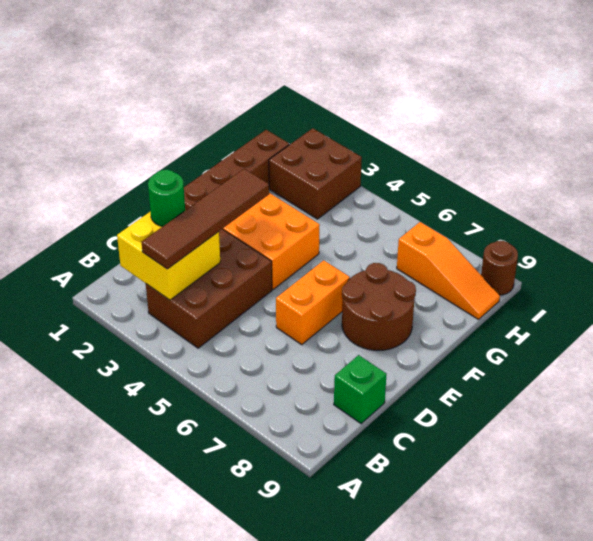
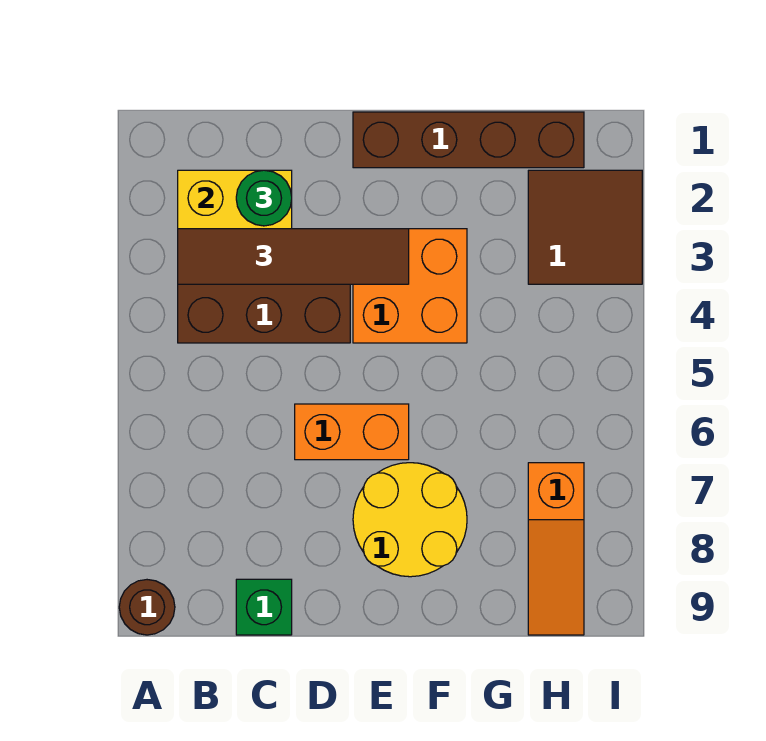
brown round brick E7:F8 level 1 -> yellow round brick E7:F8 level 1
brown brick H2:I3 level 1 -> brown tile H2:I3 level 1
brown round brick I9 level 1 -> brown round brick A9 level 1

